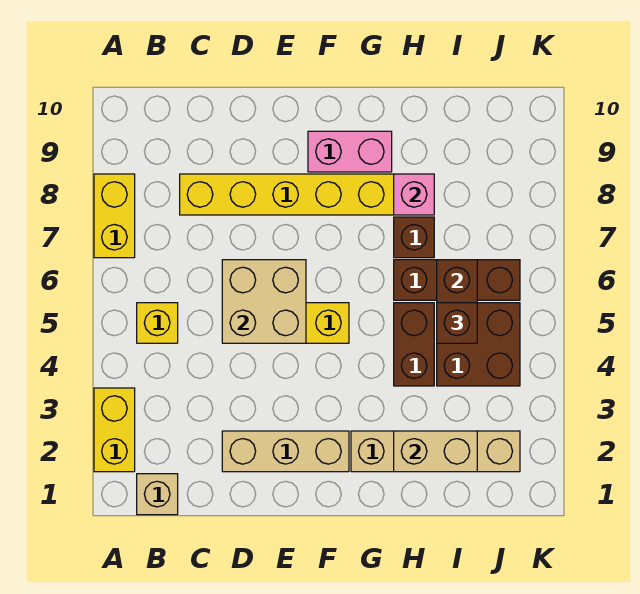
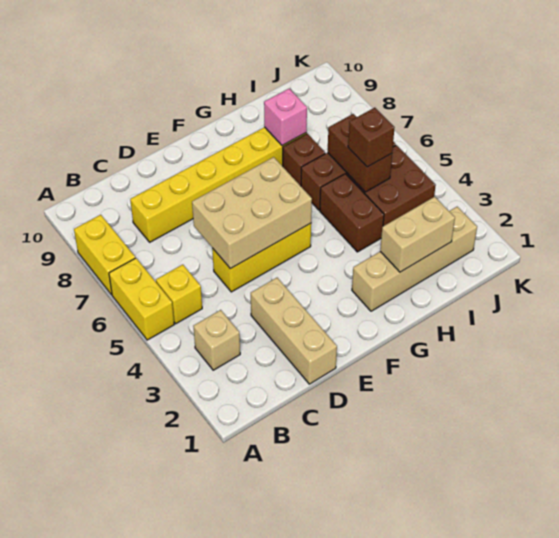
yellow brick A2:A3 level 1 -> yellow brick A5:A6 level 1
tan brick B1 level 1 -> tan brick B3 level 1
tan brick D2:F2 level 1 -> tan brick D1:D3 level 1
tan brick D5:E6 level 2 -> tan brick D5:F6 level 2
pink brick F9:G9 level 1 -> none

